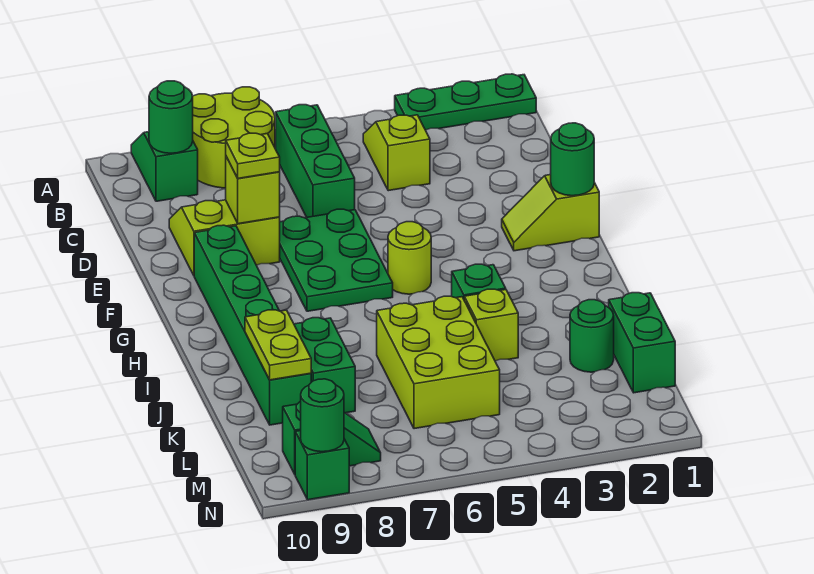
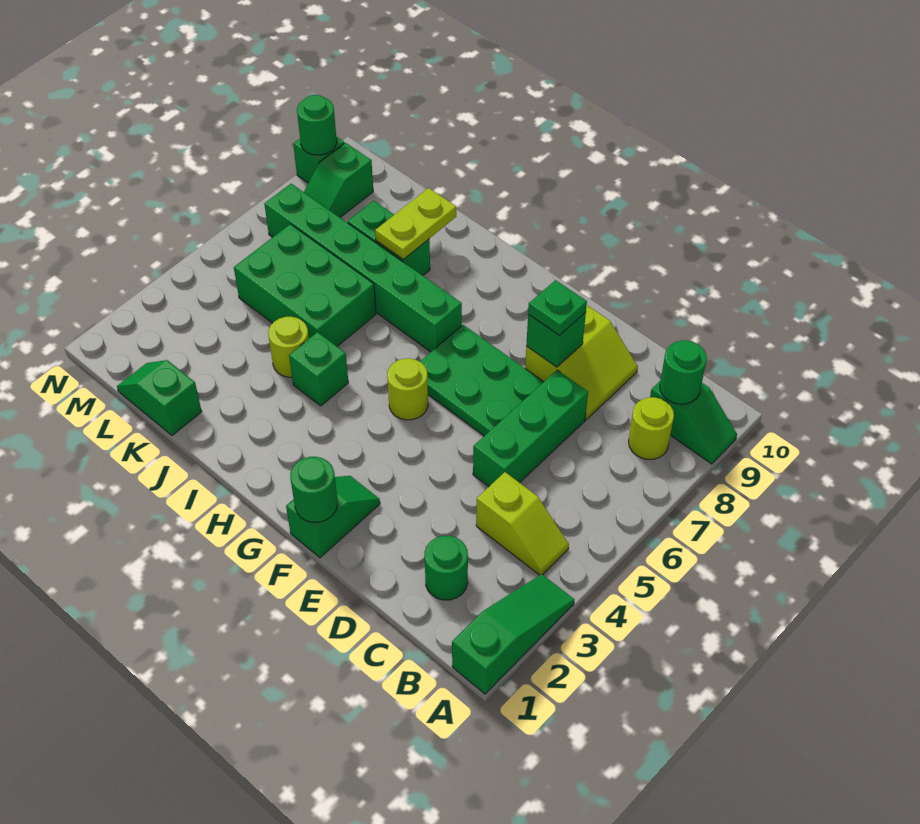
green plate A1:A3 level 1 -> green slope A1:A3 level 1 top 1
lime round brick A7:B8 level 1 -> lime round brick B8 level 1
green brick B6:D6 level 1 -> green brick D5:D7 level 1
lime brick E8 level 2 -> green brick E8 level 2
lime plate E8 level 3 -> green plate E8 level 3
lime slope F1:F2 level 1 top 1 -> green slope F1:F2 level 1 top 1
green brick F9:K9 level 1 -> green brick H7:M7 level 1
lime brick J4 level 1 -> lime round brick J4 level 1
lime brick J5:L6 level 1 -> green brick J5:L6 level 1
lime plate J9:K9 level 2 -> lime plate J8:J9 level 2
green brick K1:L1 level 1 -> green slope K1:L1 level 1 top K
green round brick K2 level 1 -> green round brick C2 level 1

